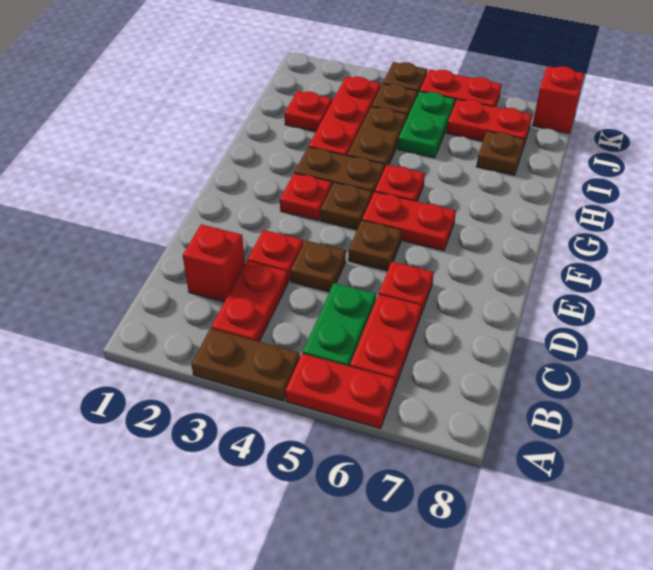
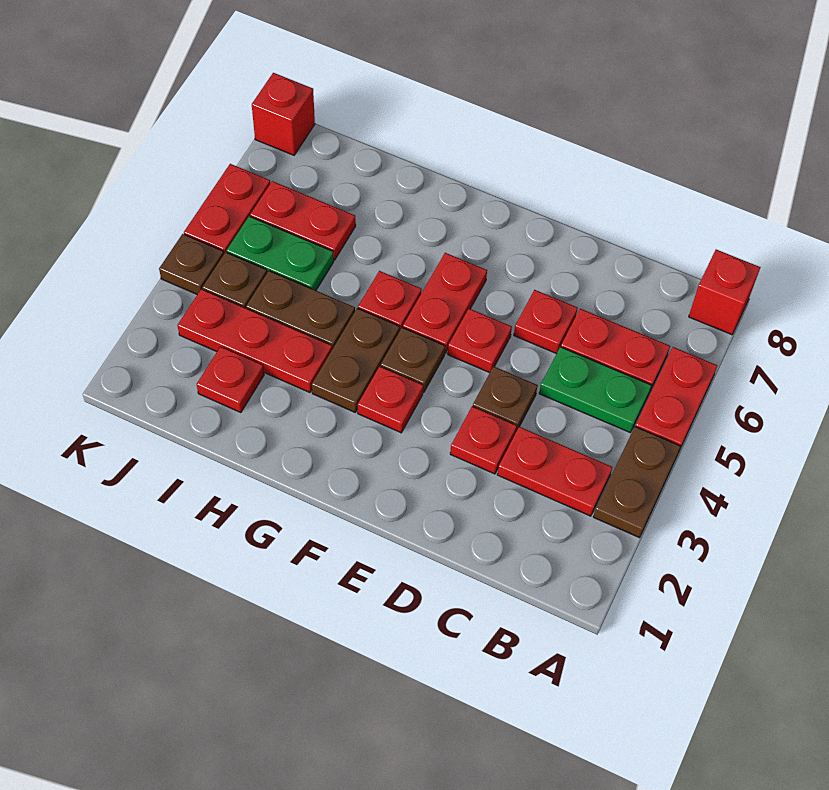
red brick C2 level 1 -> red brick A8 level 1
brown plate E5 level 1 -> red plate E5 level 1
brown plate I7 level 1 -> none
red plate J6:J7 level 1 -> red plate I6:J6 level 1

